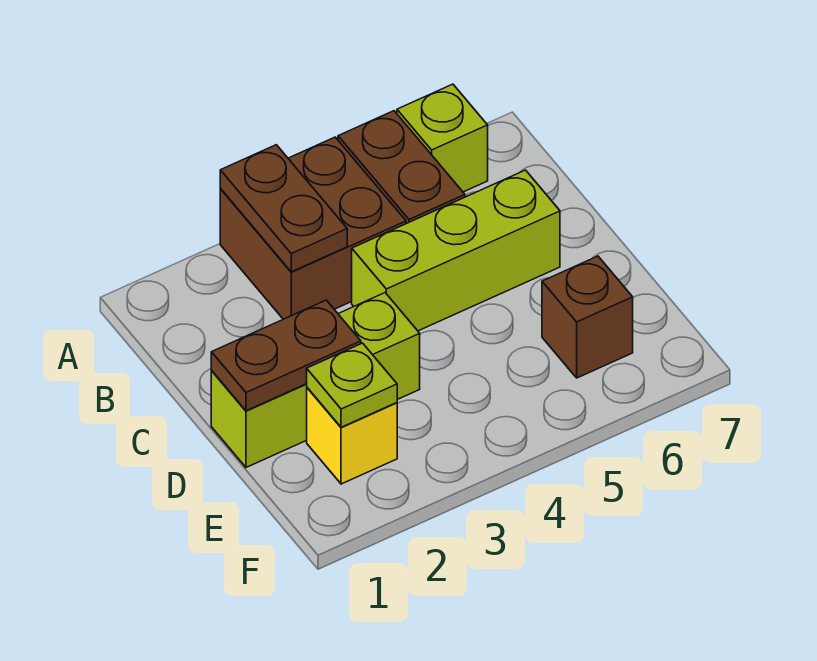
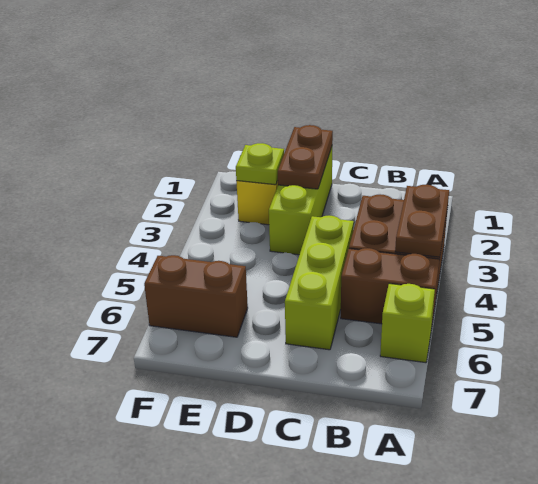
brown plate A3:B3 level 2 -> brown plate A3:A4 level 2
brown brick E6 level 1 -> brown brick E6:F6 level 1

